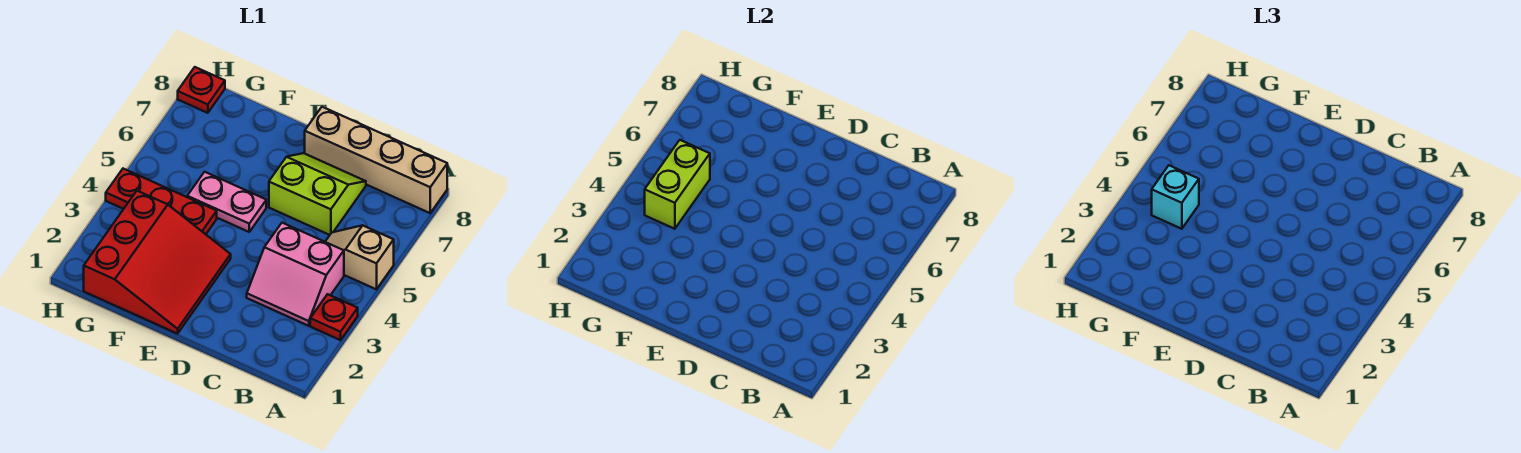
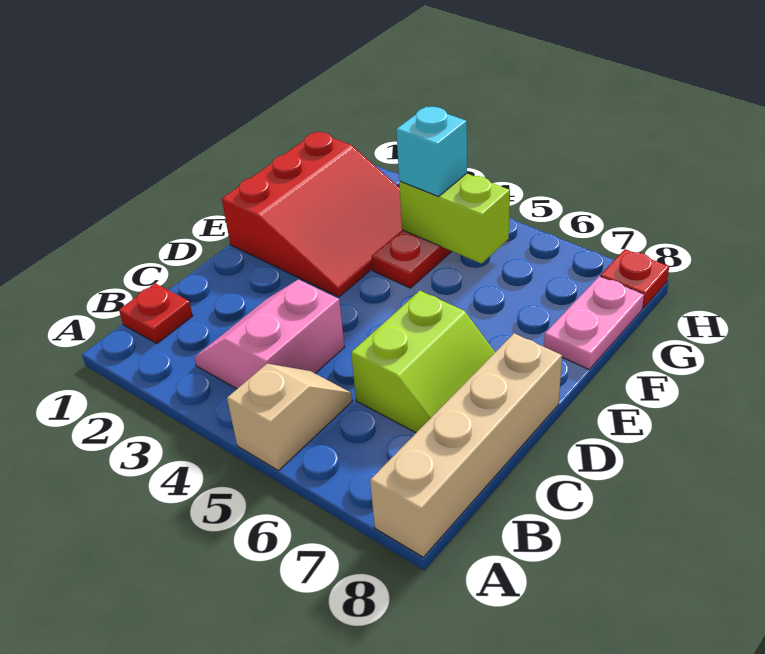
red plate A3 level 1 -> red plate B1 level 1
red slope E1:G3 level 1 top G -> red slope E1:G3 level 1 top 1
pink plate E5:F5 level 1 -> pink plate F8:G8 level 1

